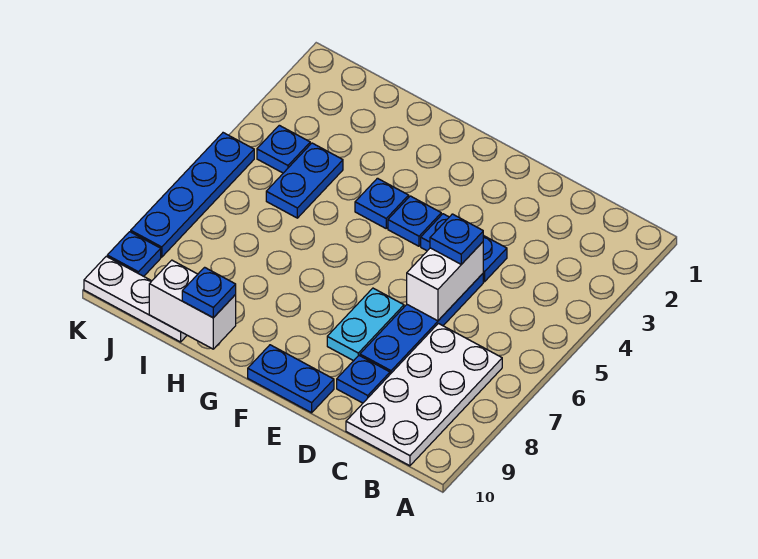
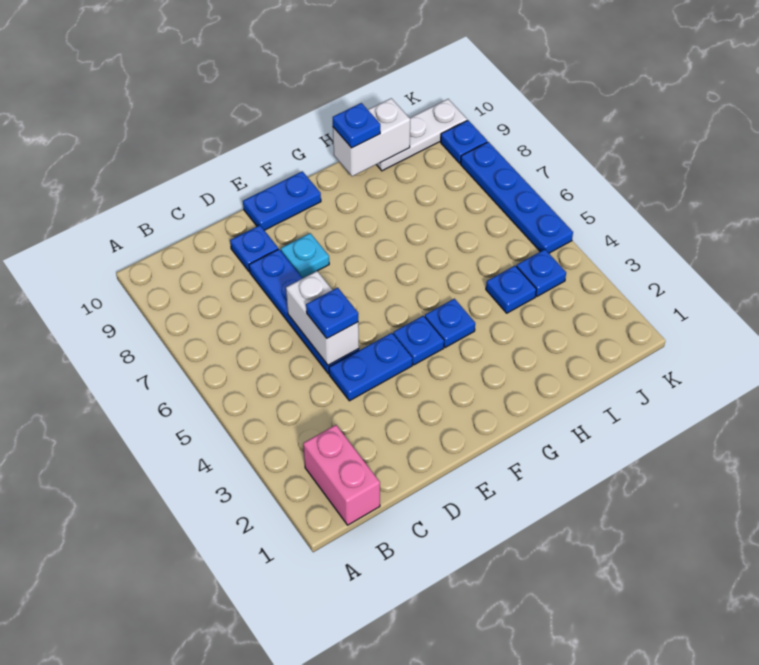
none -> pink brick B1:B2 level 1
white plate B7:C10 level 1 -> none
cyan plate E7:E8 level 1 -> cyan plate E8 level 1
blue plate I4:I5 level 1 -> blue plate I4 level 1

